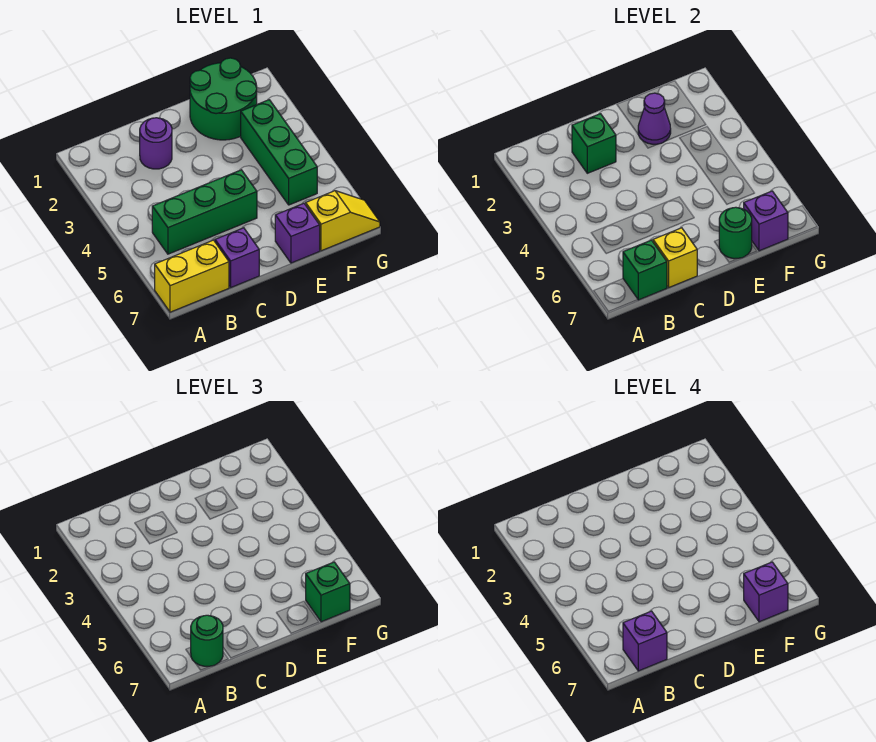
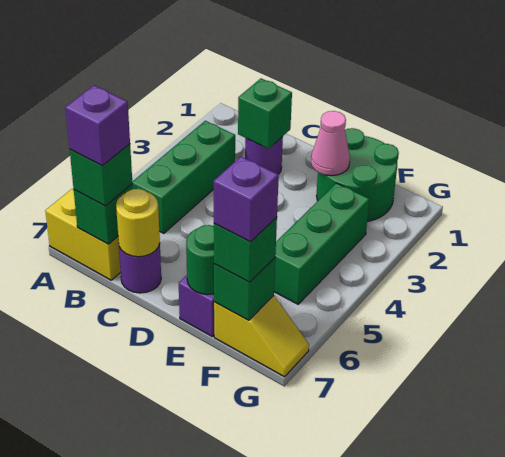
green brick B5:D5 level 1 -> green brick B3:B5 level 1
green round brick B7 level 3 -> green brick B7 level 3
purple brick C7 level 1 -> purple round brick C7 level 1
yellow brick C7 level 2 -> yellow round brick C7 level 2
purple cone E2 level 2 -> pink cone E2 level 2
purple brick F7 level 2 -> green brick F7 level 2

